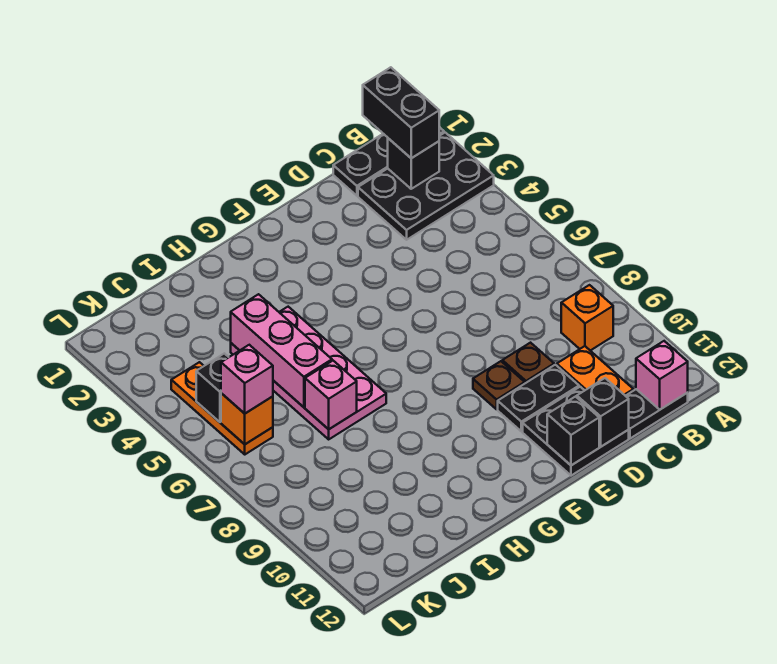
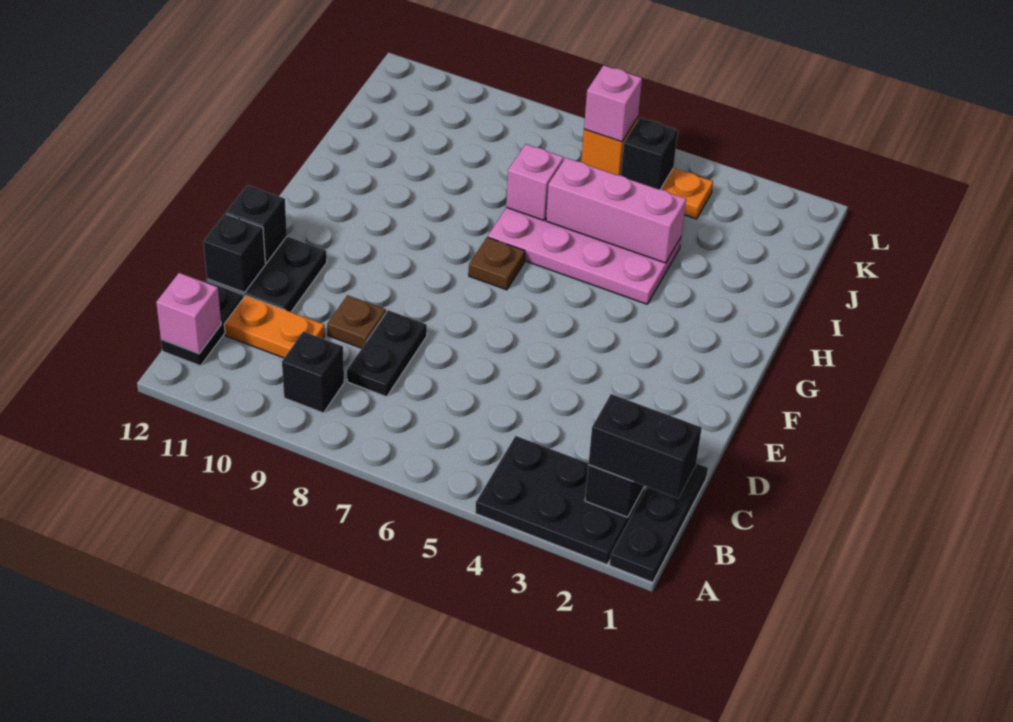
black plate A2:C3 level 1 -> black plate A2:B4 level 1
orange brick B9 level 1 -> black brick B9 level 1
black plate D10:E10 level 1 -> black plate C8:D8 level 1
brown plate E9 level 1 -> brown plate G7 level 1

